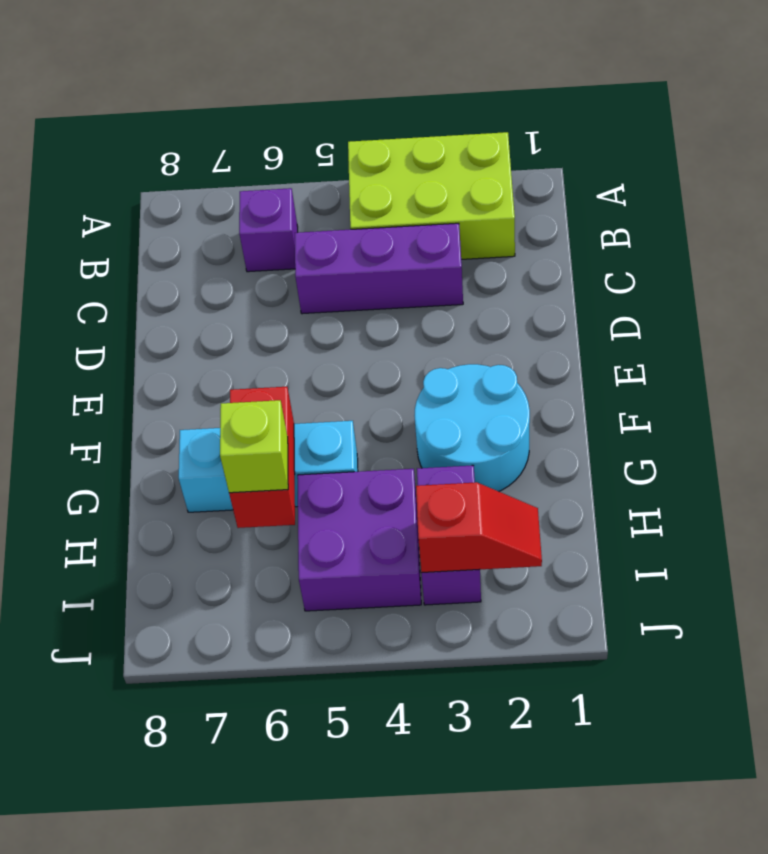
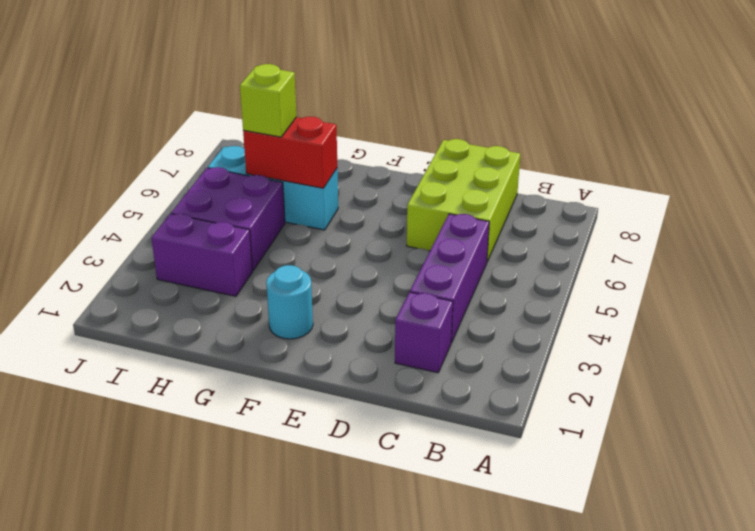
lime brick A2:B4 level 1 -> lime brick C6:D8 level 1
purple brick B6 level 1 -> purple brick C2 level 1
cyan round brick F2:G3 level 1 -> cyan round brick F2 level 1
cyan brick G5:G7 level 1 -> cyan brick G6:I6 level 1
red slope I2:I3 level 2 top 3 -> none

